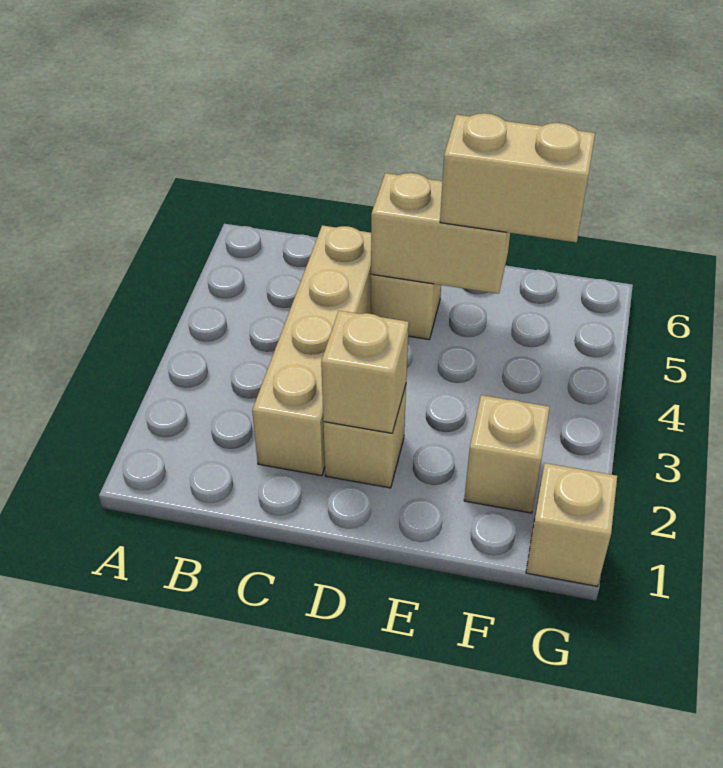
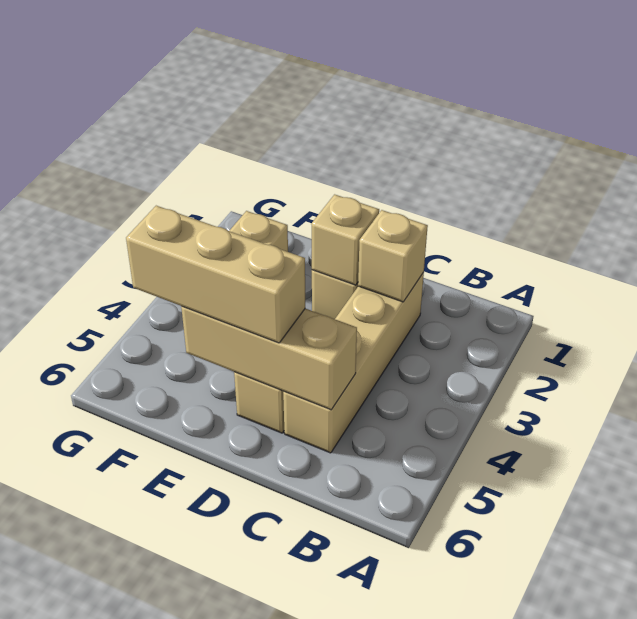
tan brick D5:E5 level 2 -> tan brick C5:E5 level 2
tan brick E5:F5 level 3 -> tan brick D5:F5 level 3
tan brick G1 level 1 -> tan brick C2 level 2

